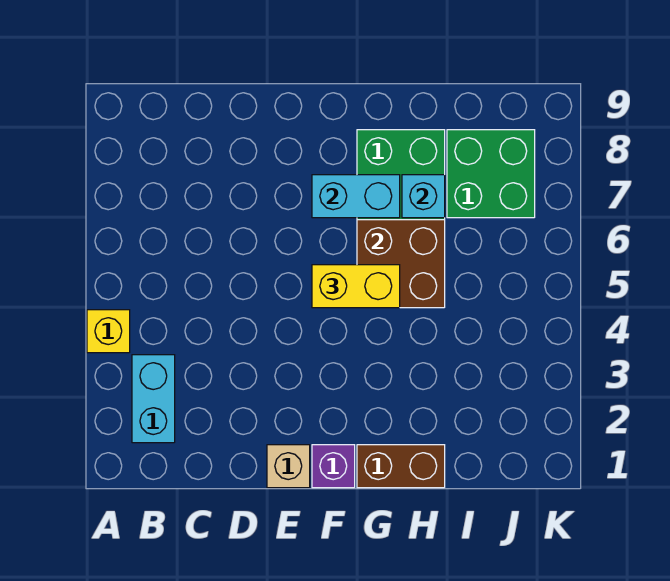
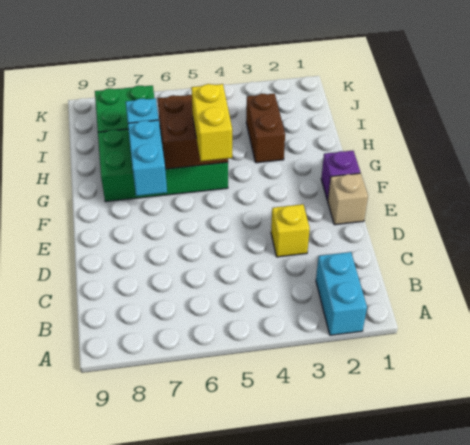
yellow brick A4 level 1 -> yellow brick D3 level 1
cyan brick B2:B3 level 1 -> cyan brick A2:B2 level 1
brown brick G1:H1 level 1 -> brown brick H3:I3 level 1

